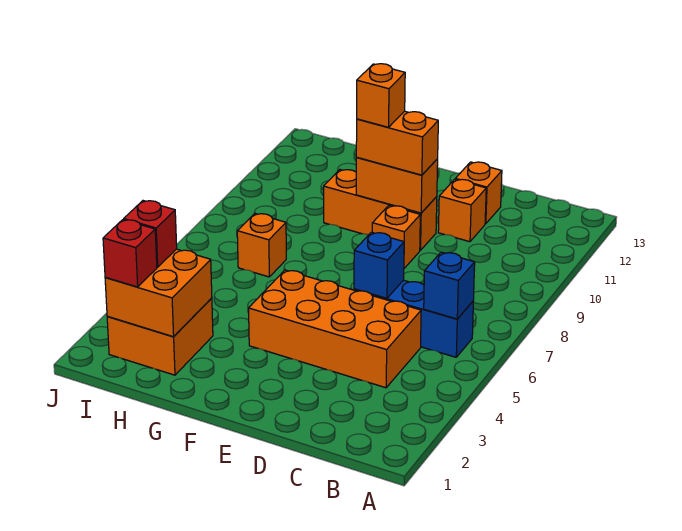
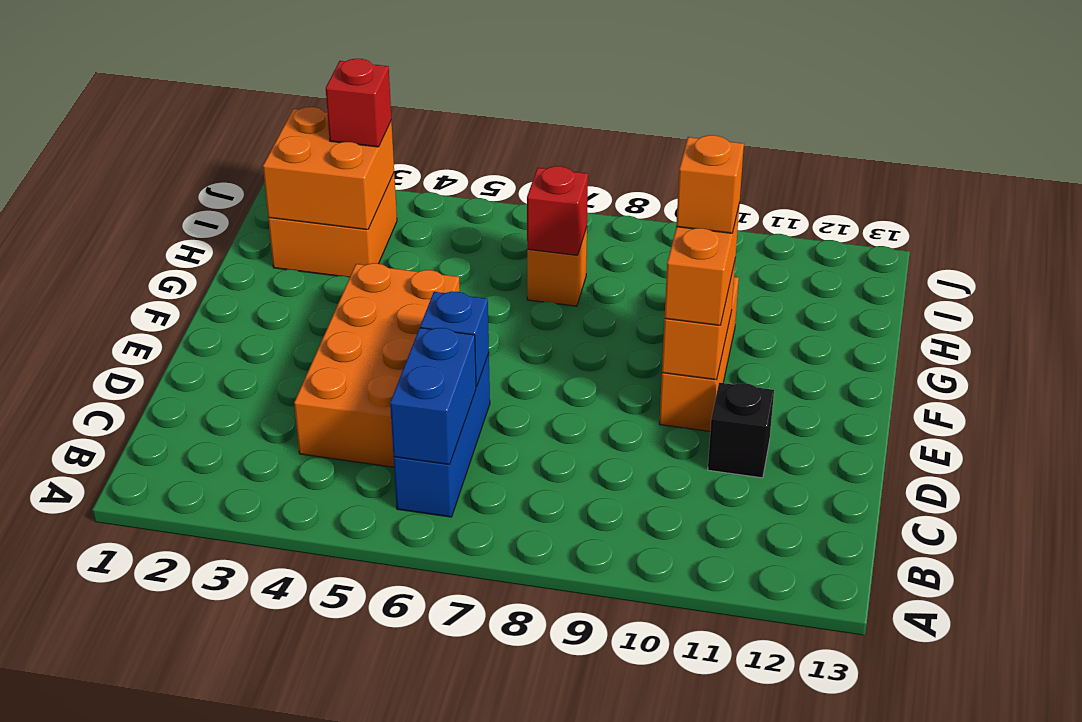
blue brick B6 level 2 -> blue brick B6:C6 level 2
orange brick D11 level 1 -> black brick D11 level 1
orange brick D12 level 1 -> none
orange brick E9 level 1 -> none
red brick I2 level 3 -> red brick H7 level 2

